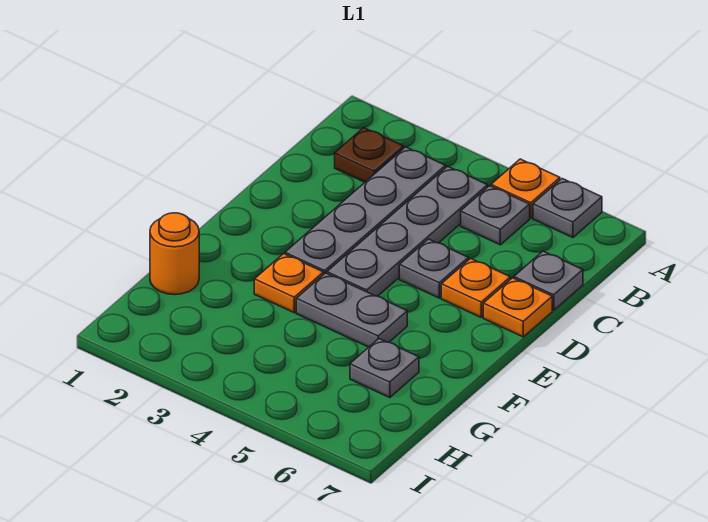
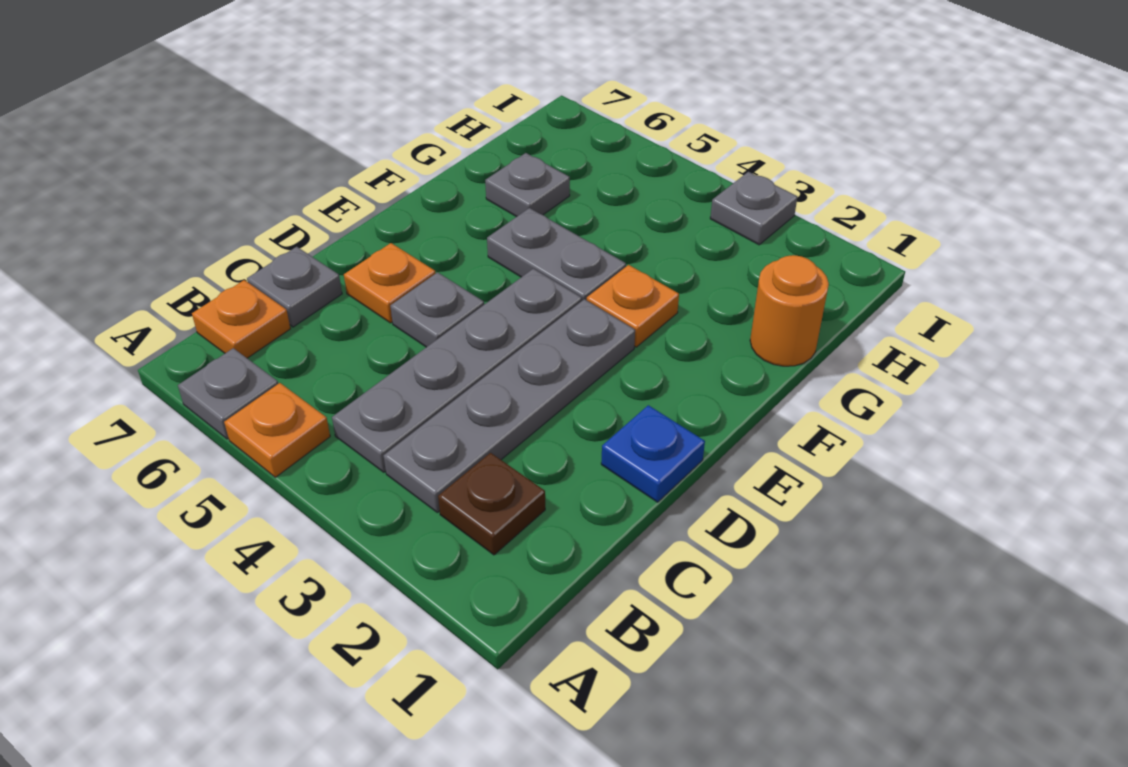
grey plate B5 level 1 -> grey plate I3 level 1
none -> blue plate D1 level 1
orange plate D7 level 1 -> orange plate B7 level 1

